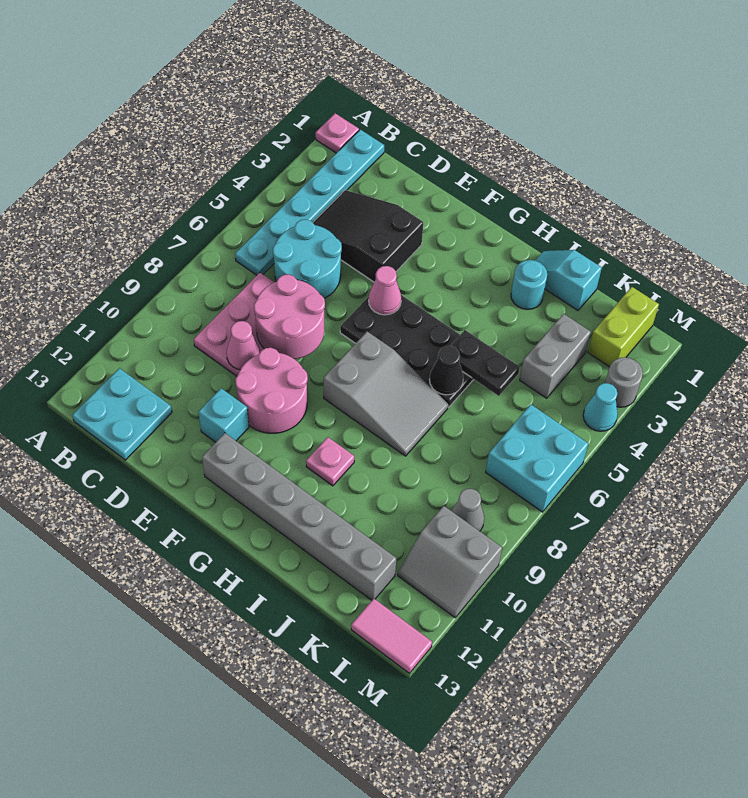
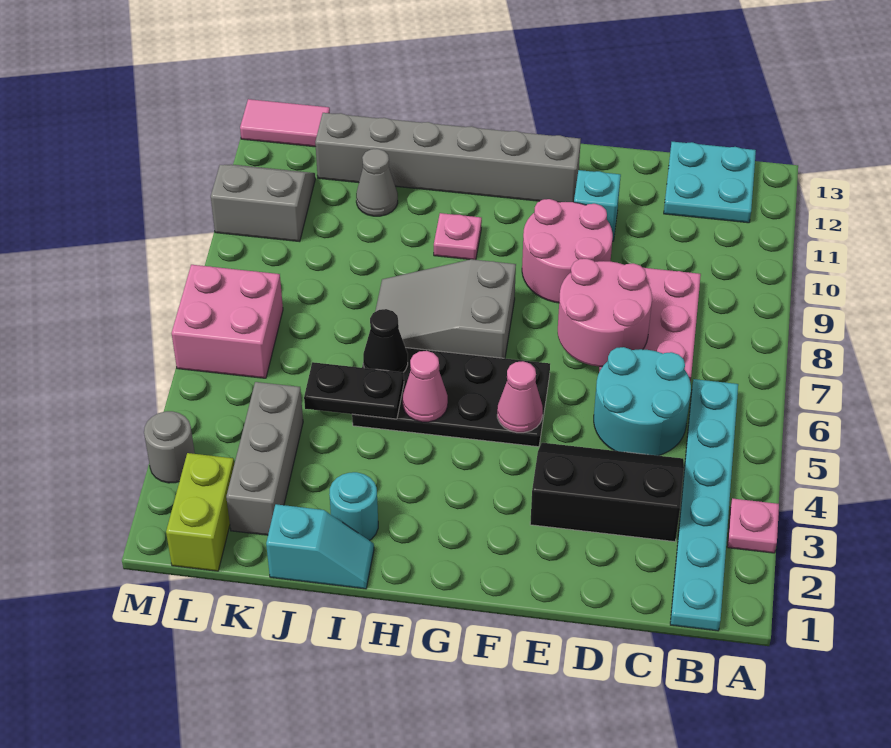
pink plate A1 level 1 -> pink plate A3 level 1
black slope C3:E4 level 1 top E -> black slope C3:E4 level 1 top 3
pink cone D9 level 2 -> pink cone H5 level 2
grey brick K3:K4 level 1 -> grey brick K2:K4 level 1
cyan brick L6:M7 level 1 -> pink brick L6:M7 level 1
grey cone L9 level 1 -> grey cone J11 level 1
cyan cone M4 level 1 -> none

